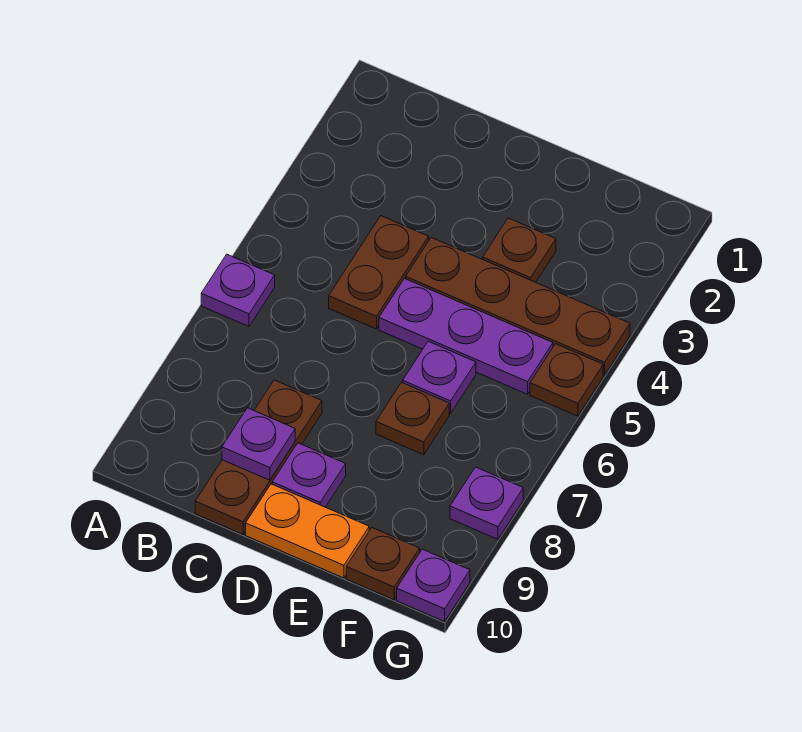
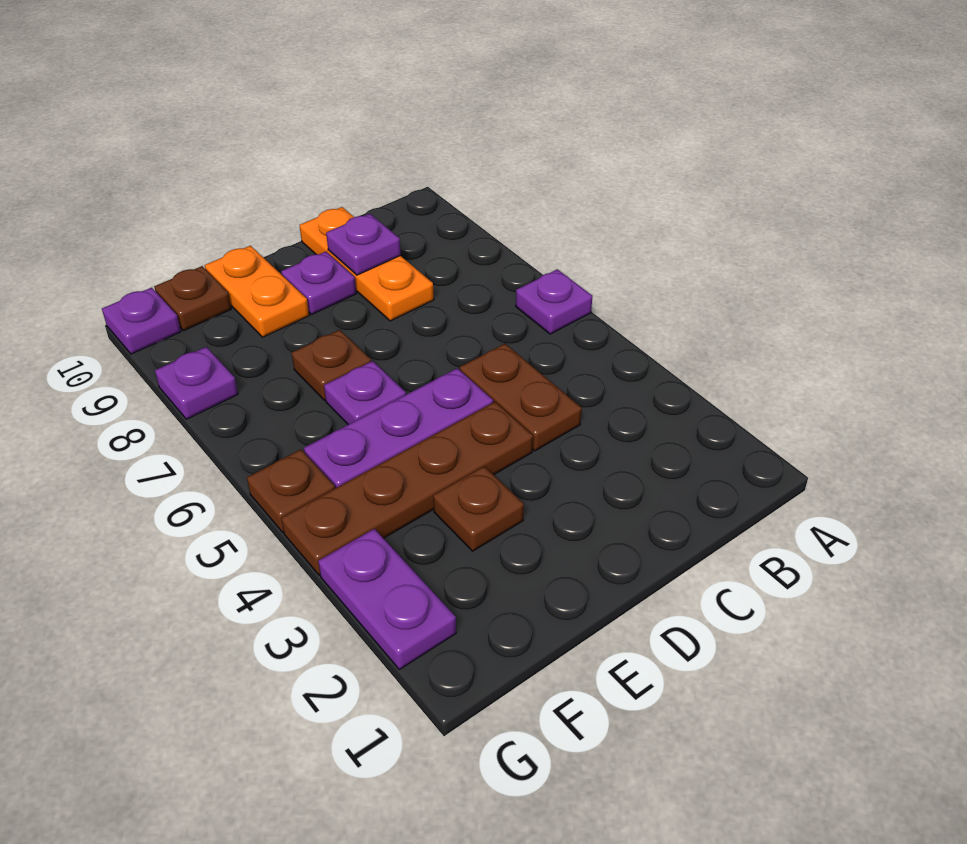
brown plate C8:C10 level 1 -> orange plate C8:C10 level 1
orange plate D10:E10 level 1 -> orange plate E9:E10 level 1
none -> purple plate G2:G3 level 1

